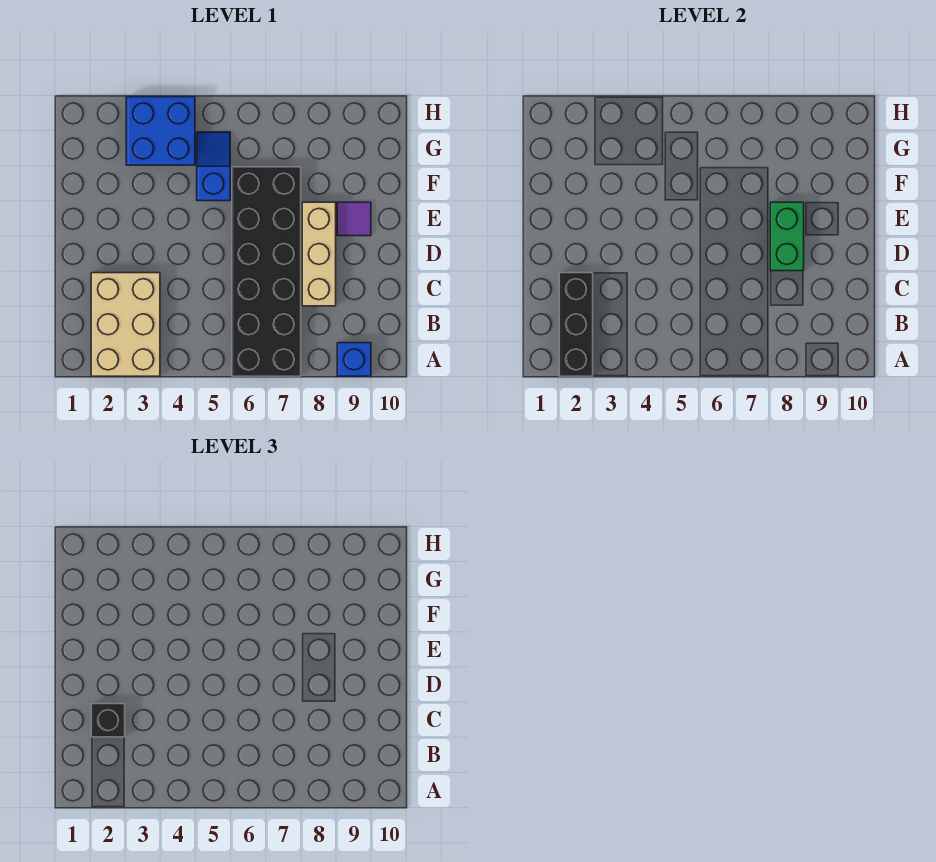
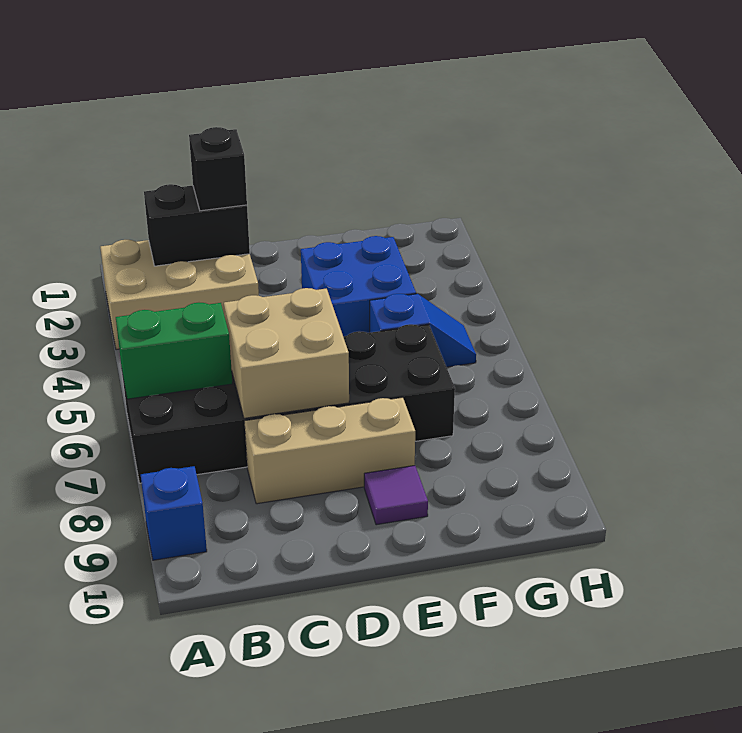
black brick A2:C2 level 2 -> black brick B2:C2 level 2
none -> tan brick C6:D7 level 2
green brick D8:E8 level 2 -> green brick A6:B6 level 2
blue brick G3:H4 level 1 -> blue brick E3:F4 level 1

